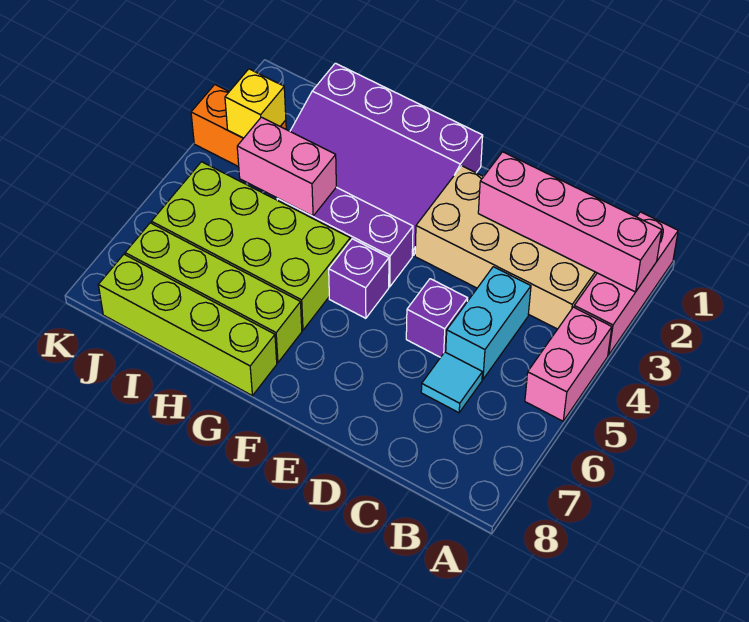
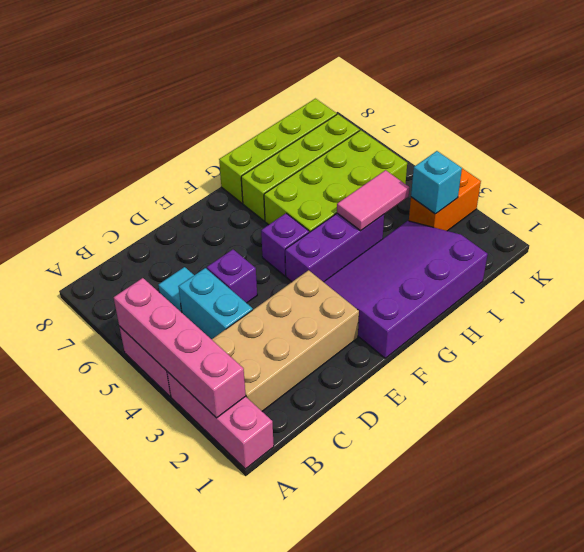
pink brick A2:D2 level 2 -> pink brick A2:A5 level 2
pink brick H4:I4 level 2 -> pink tile H4:I4 level 2
yellow brick J3 level 2 -> cyan brick J3 level 2

